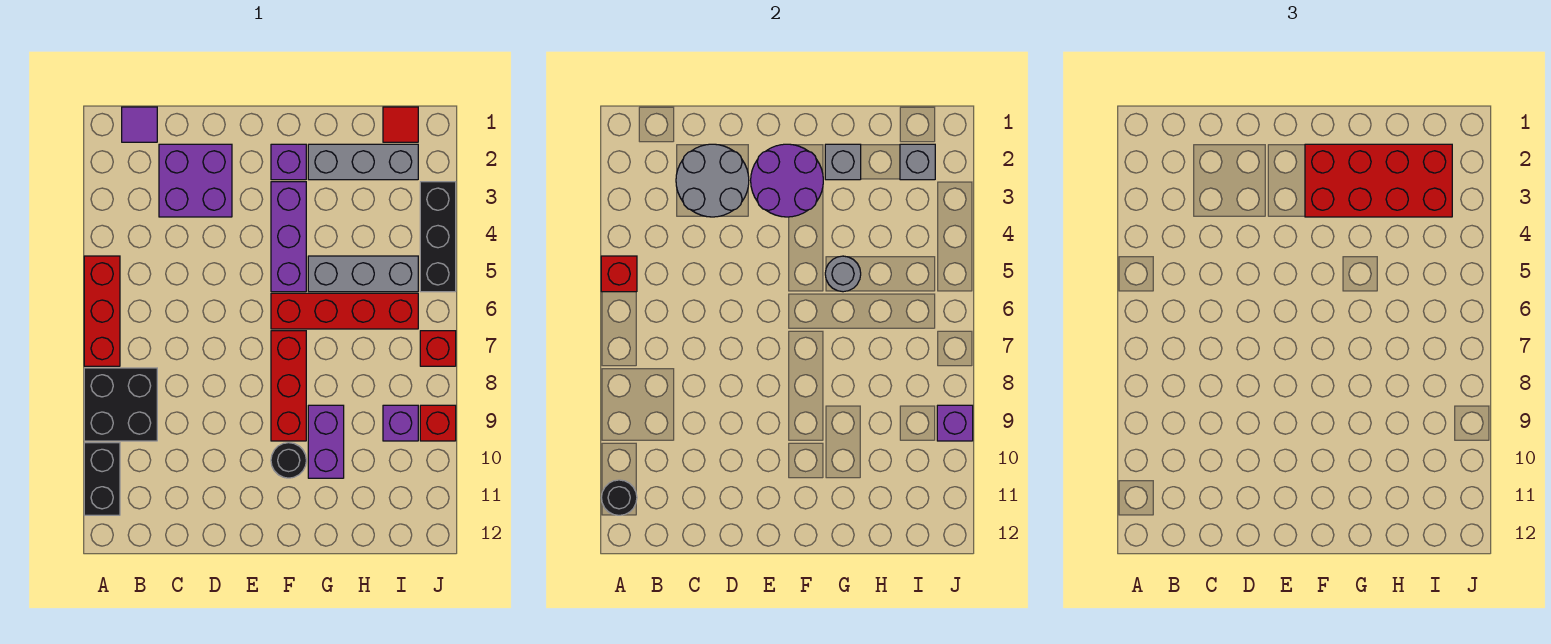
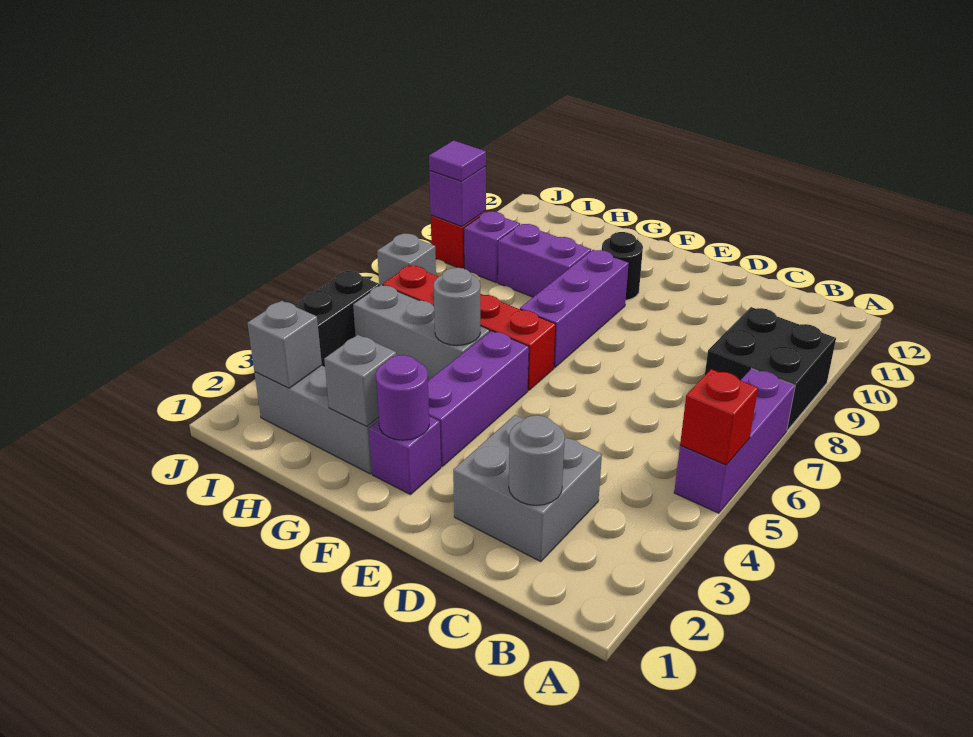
red brick A5:A7 level 1 -> purple brick A5:A7 level 1
black brick A10:A11 level 1 -> none
black round brick A11 level 2 -> none
purple tile B1 level 1 -> purple tile J9 level 3
purple brick C2:D3 level 1 -> grey brick C2:D3 level 1
grey round brick C2:D3 level 2 -> grey round brick C2 level 2
purple round brick E2:F3 level 2 -> purple round brick F2 level 2
red brick F2:I3 level 3 -> none
red brick F7:F9 level 1 -> purple brick F7:F9 level 1
purple brick G9:G10 level 1 -> purple brick G9:H9 level 1
red tile I1 level 1 -> none
red brick J7 level 1 -> grey brick J7 level 1

